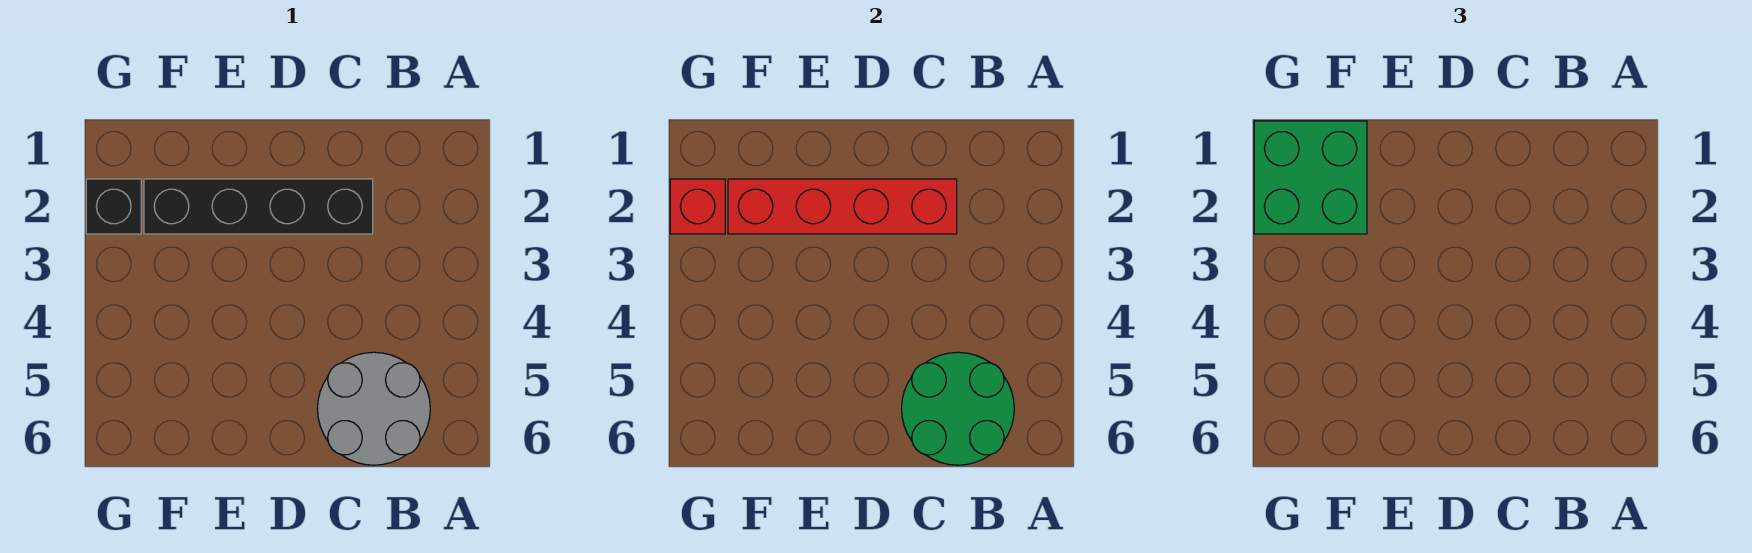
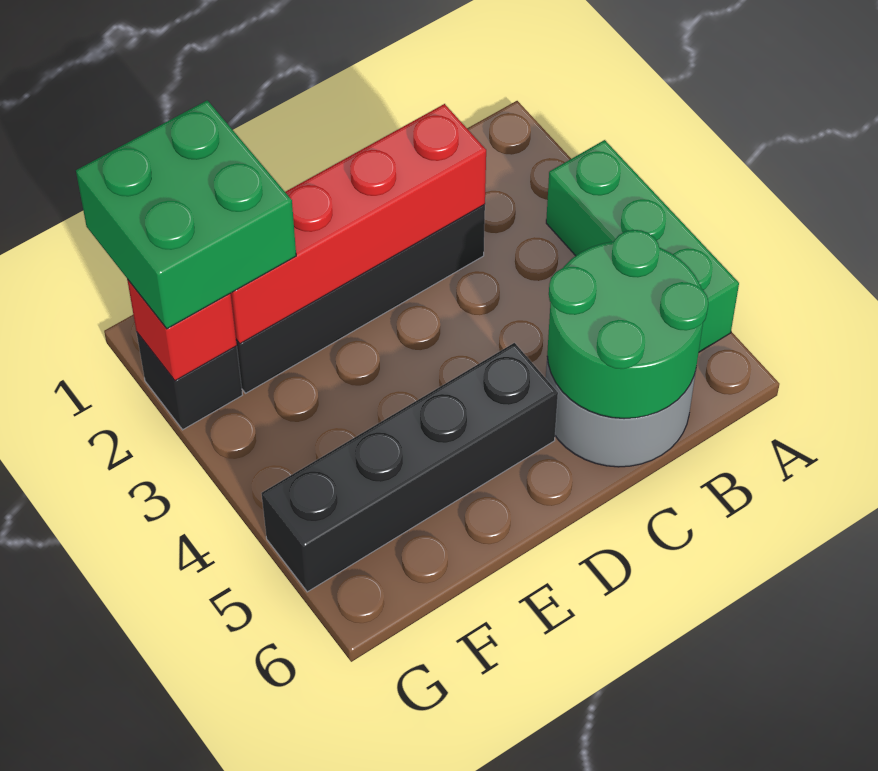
none -> green brick A3:A5 level 1
none -> black brick D5:G5 level 1

